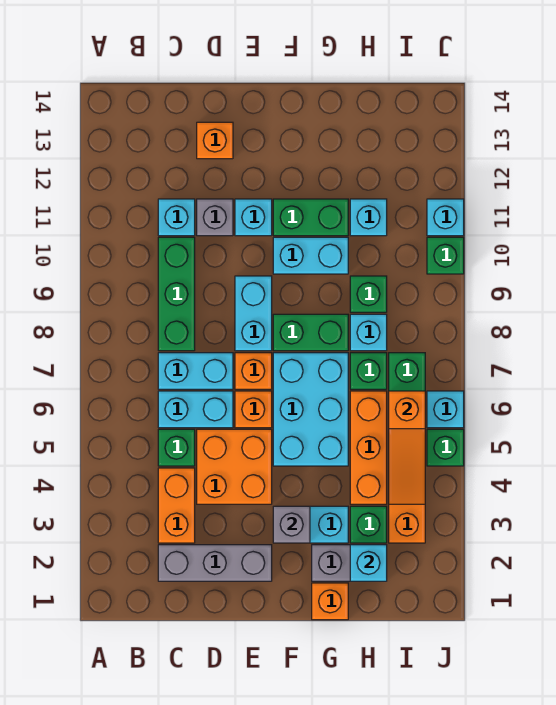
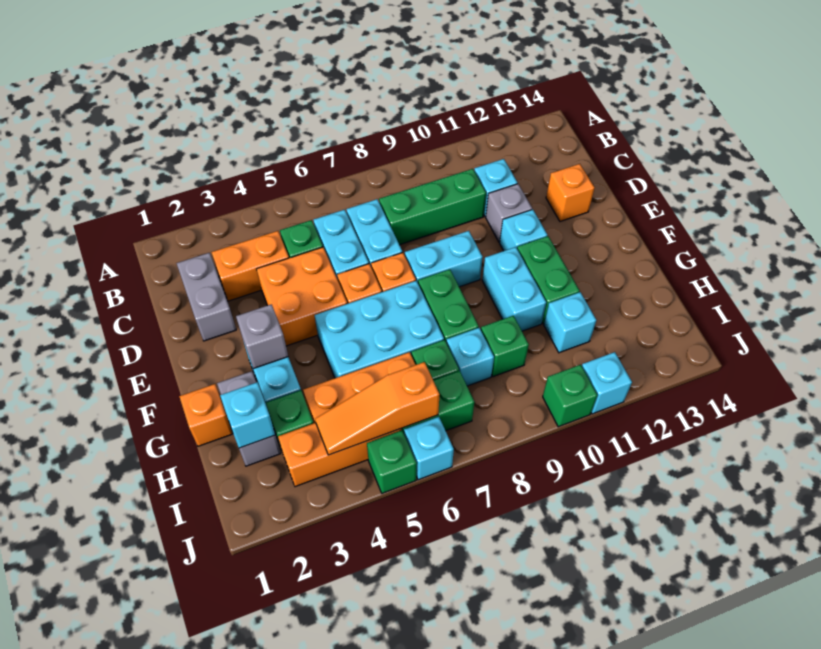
grey brick C2:E2 level 1 -> grey brick C2:D2 level 1

